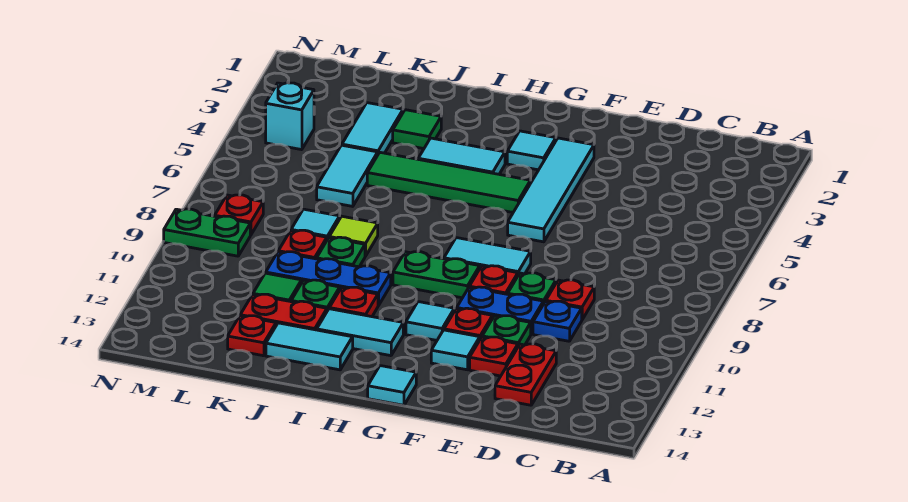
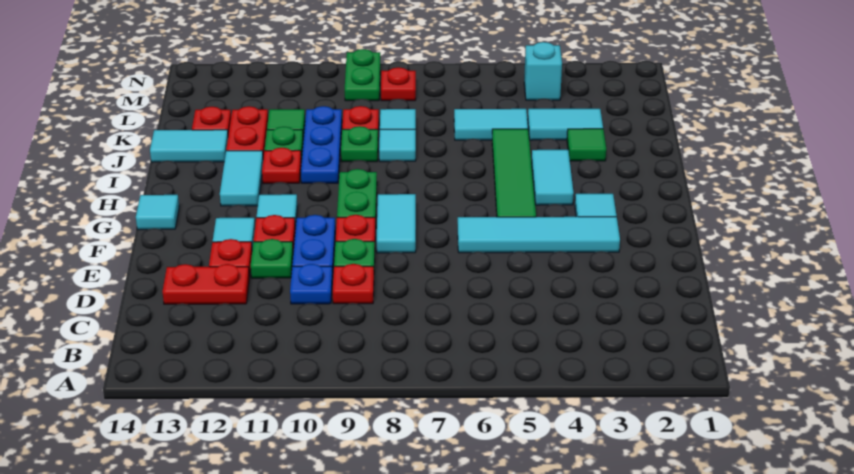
cyan tile I13:J13 level 1 -> cyan tile J13:J14 level 1
lime tile J8 level 1 -> cyan tile J8 level 1

